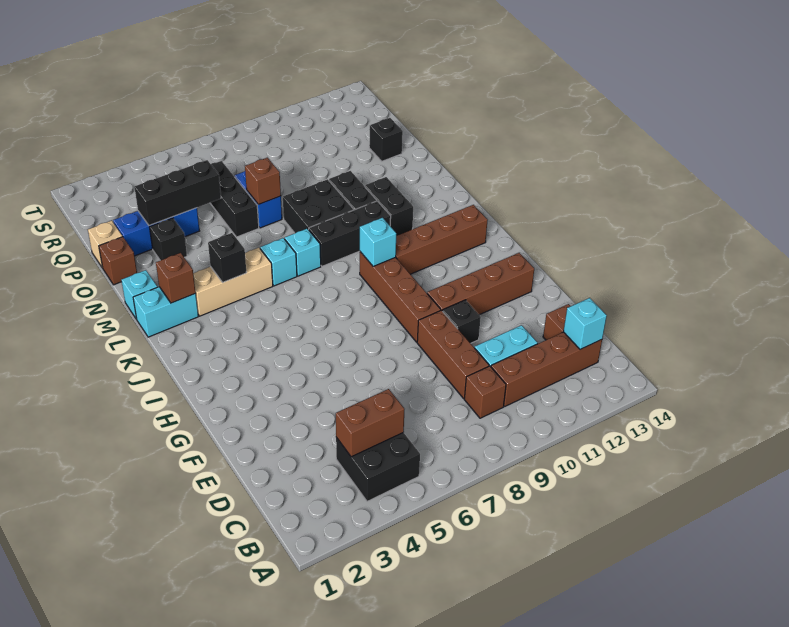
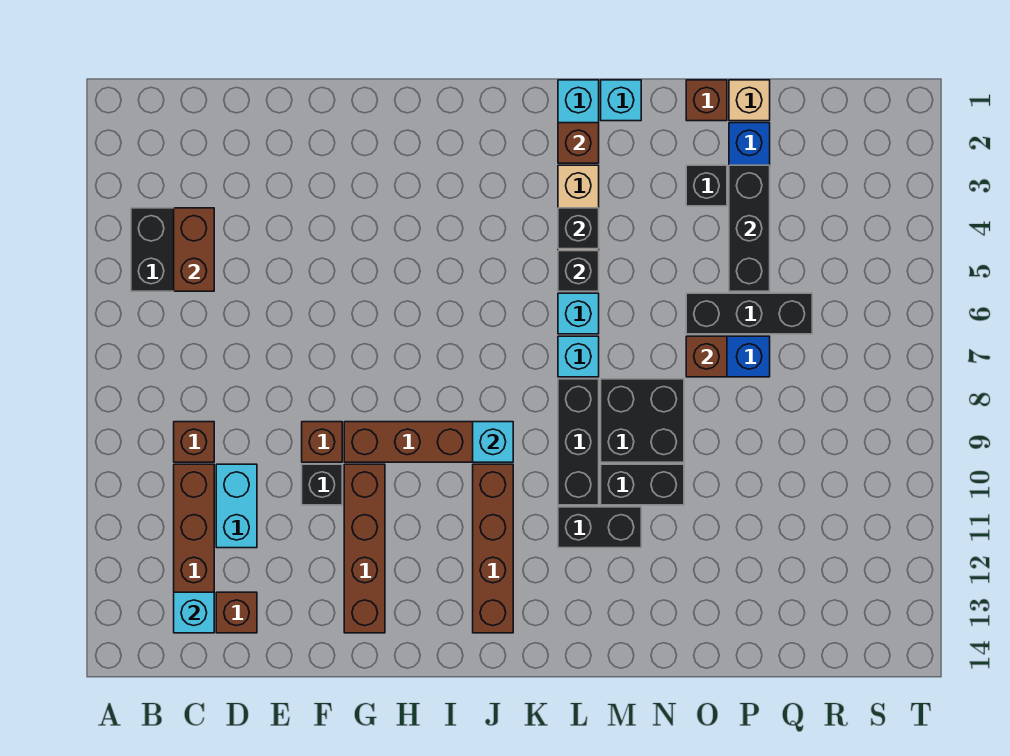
brown brick D9:F9 level 1 -> brown brick F9 level 1
black brick P13 level 1 -> black brick L5 level 2

